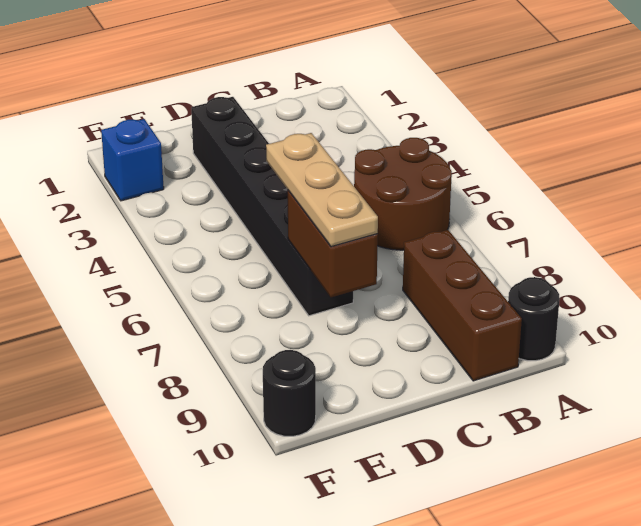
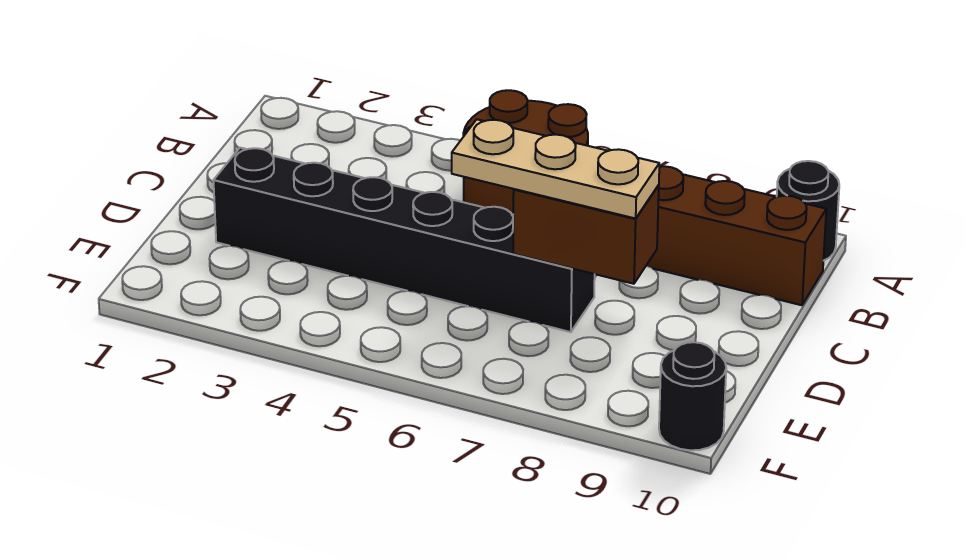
blue brick F2 level 1 -> none

